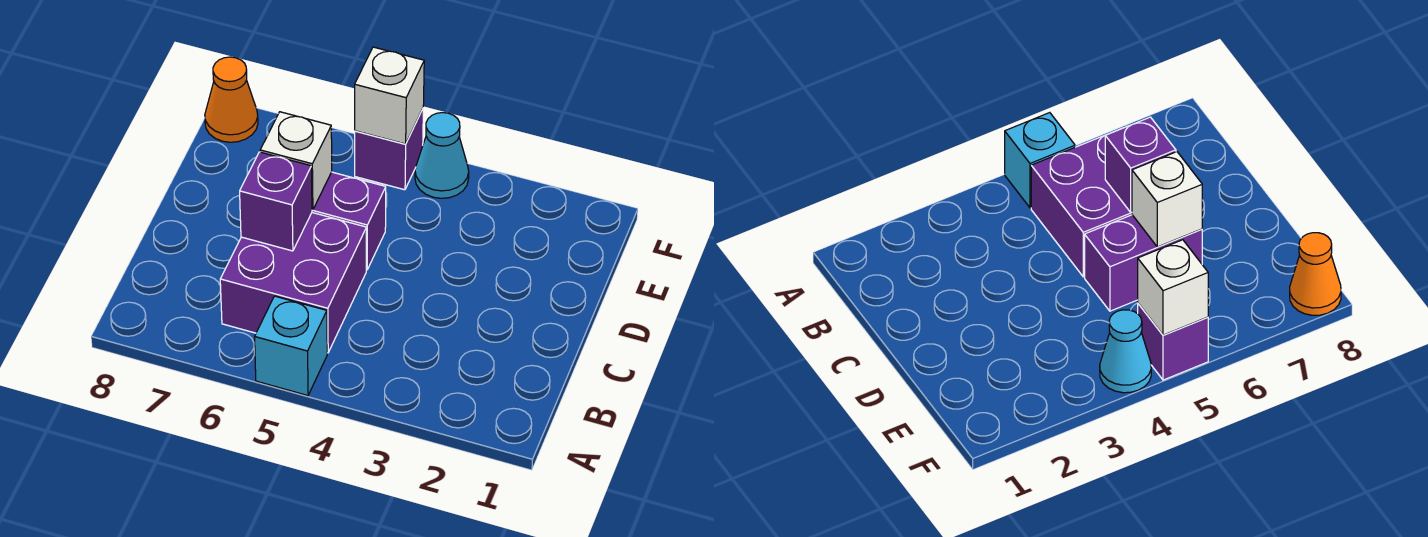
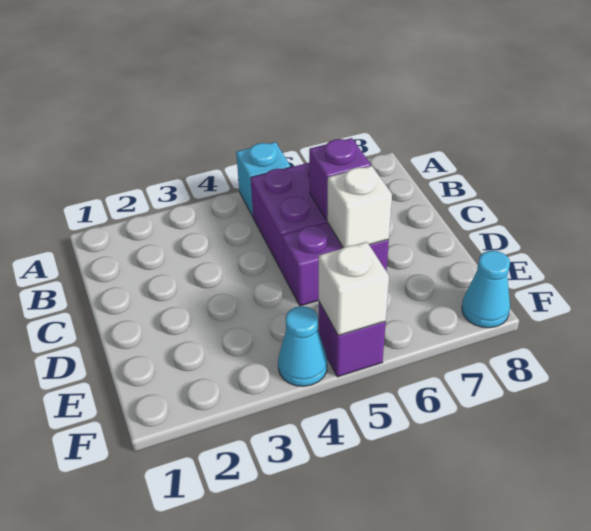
orange cone F8 level 1 -> cyan cone F8 level 1

